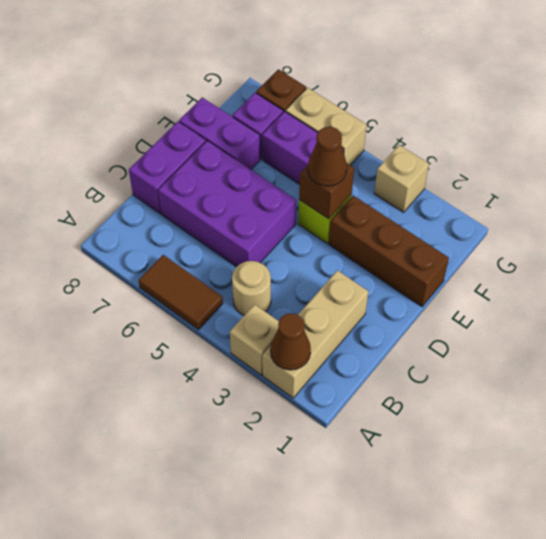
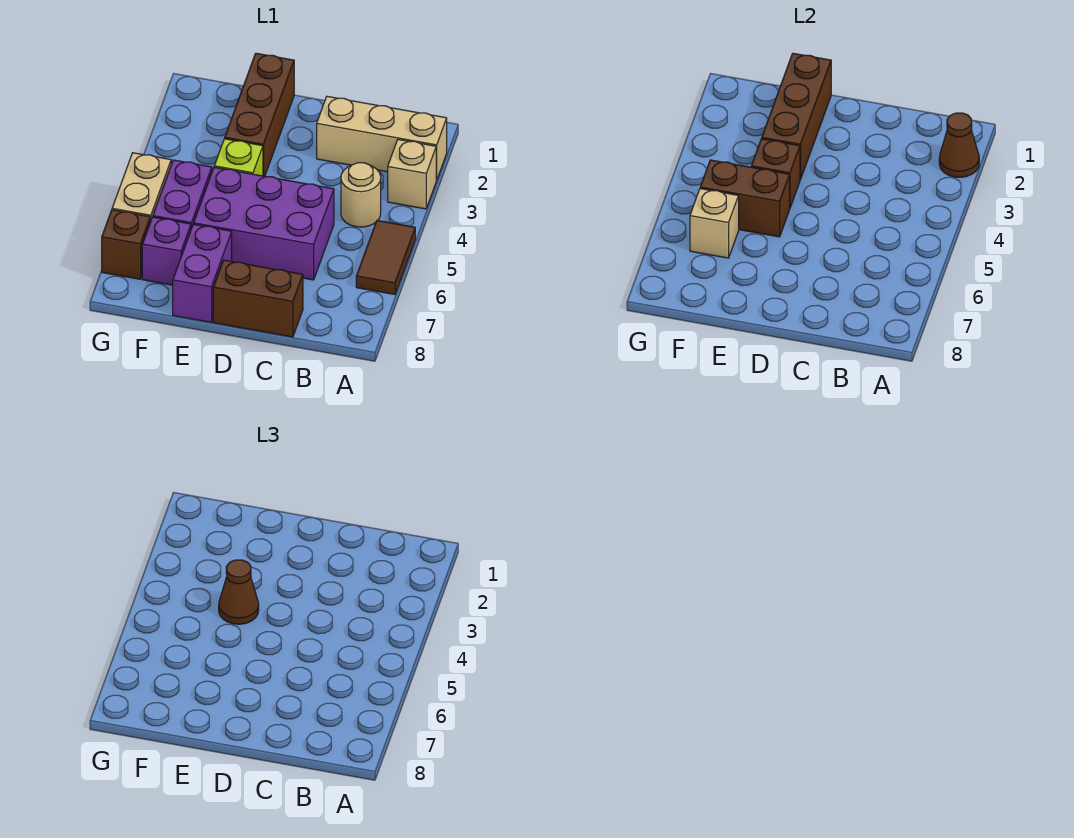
purple brick C5:D7 level 1 -> purple brick C5:E6 level 1
purple brick C8:D8 level 1 -> brown brick C8:D8 level 1
none -> brown brick E1:E3 level 2
none -> brown brick E5:F5 level 2
tan brick G3 level 1 -> tan brick F6 level 2

